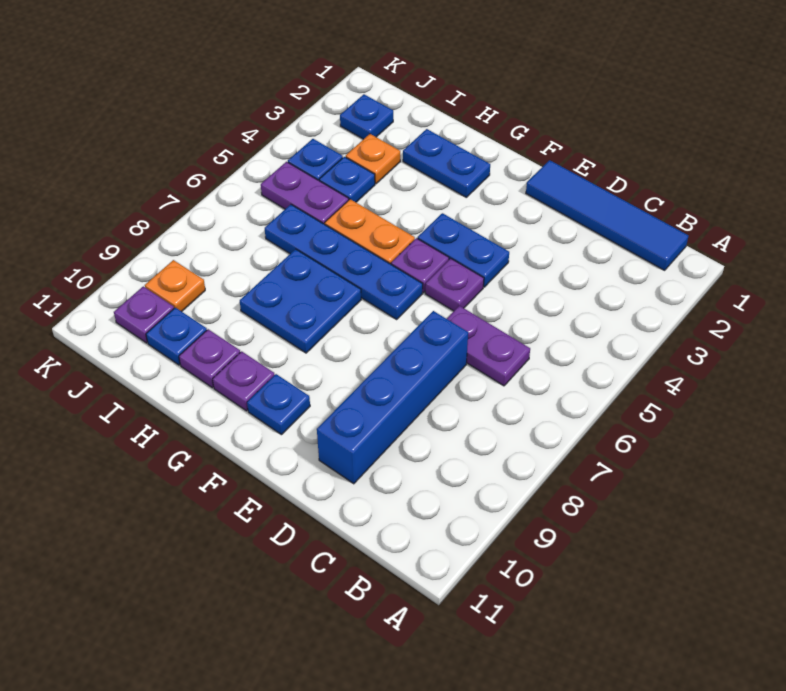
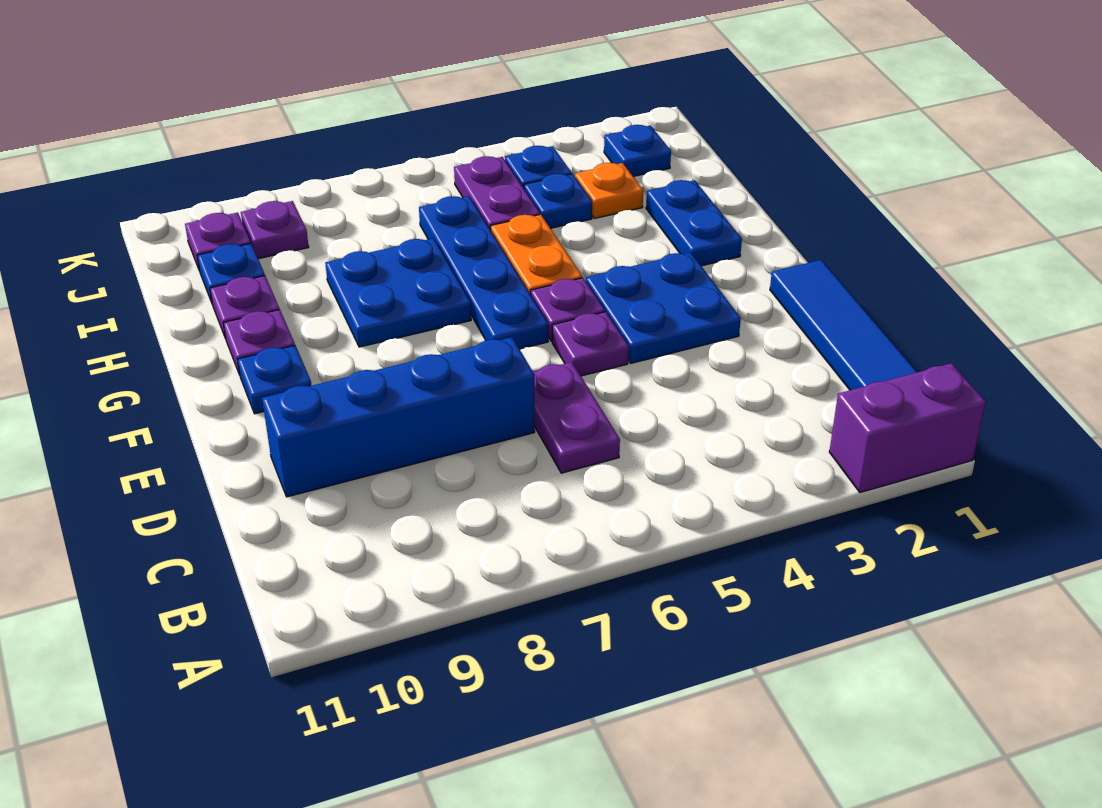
none -> purple brick A1:A2 level 1
blue plate E4:F4 level 1 -> blue plate E3:F4 level 1
orange plate J9 level 1 -> purple plate J9 level 1

